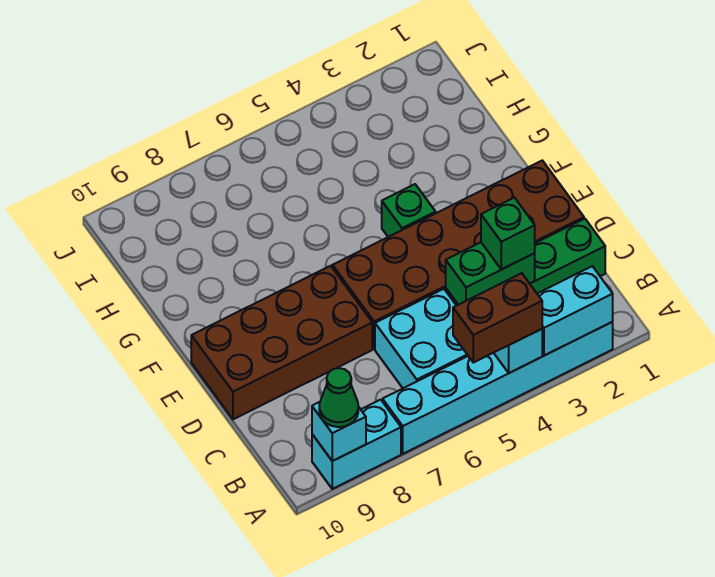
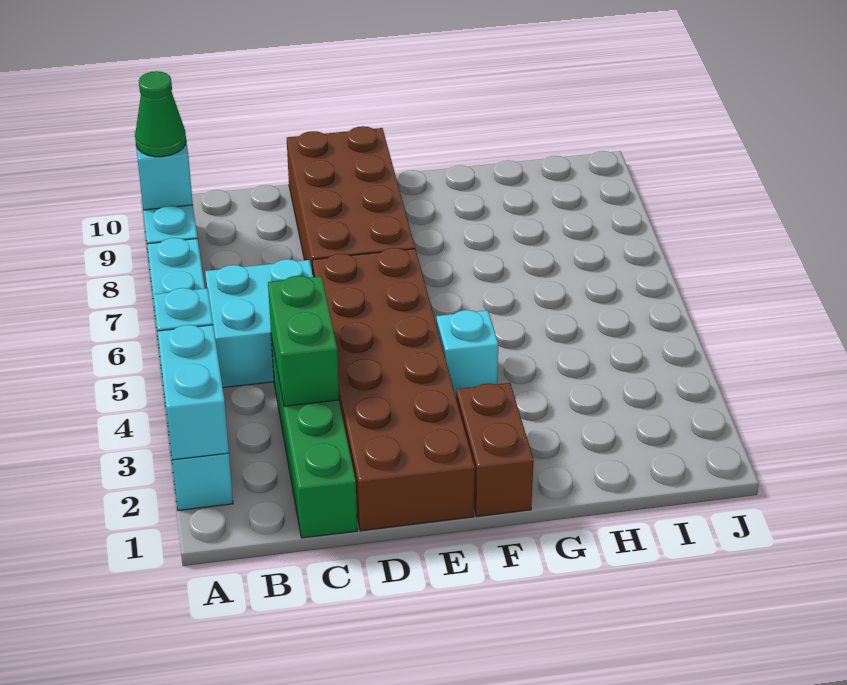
brown brick A4:A5 level 3 -> brown brick F1:F2 level 1
green brick C3 level 3 -> none
green brick F4 level 1 -> cyan brick F4 level 1

